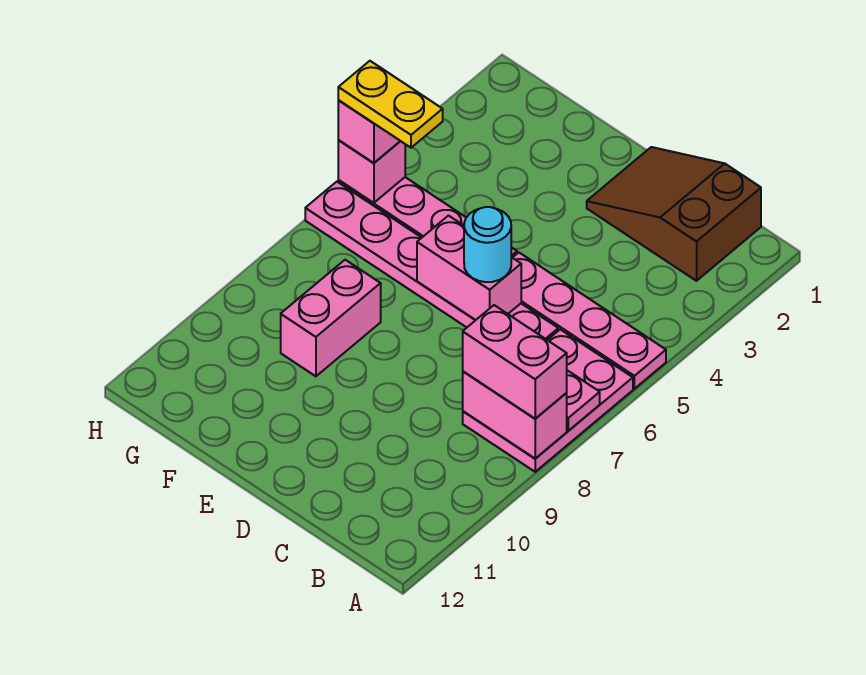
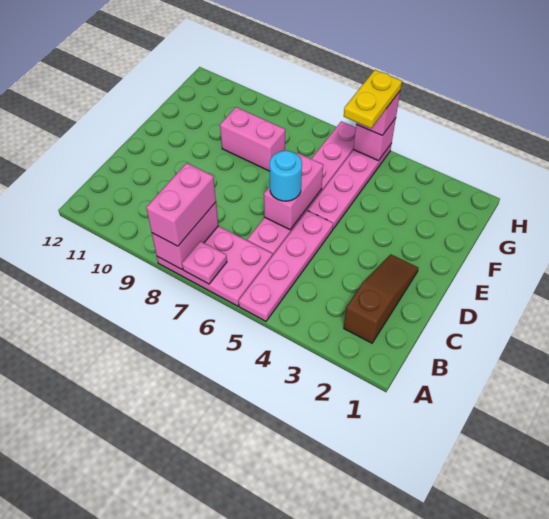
brown slope B1:D2 level 1 top B -> brown slope B2:D2 level 1 top B

